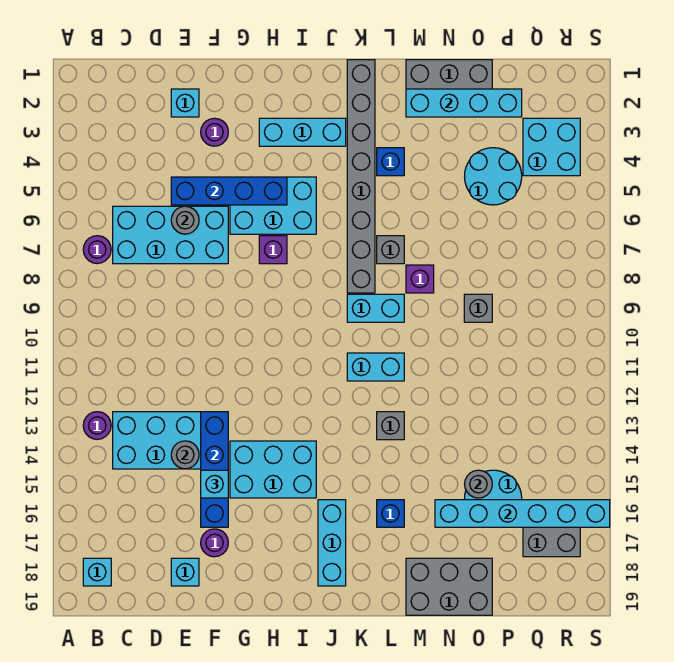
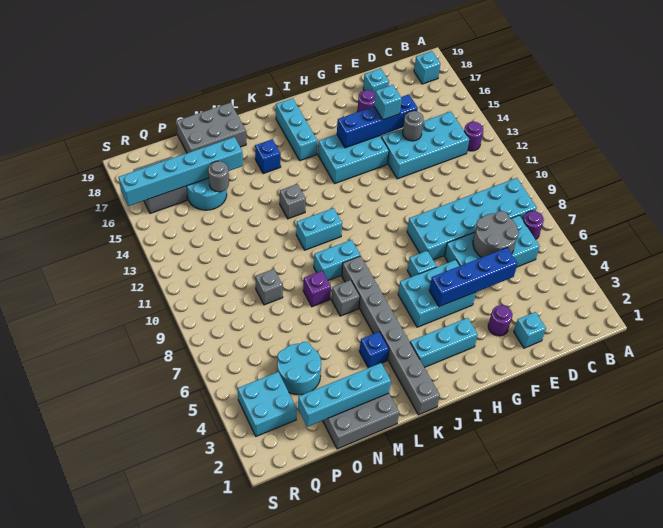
none -> cyan brick B8:G9 level 1
grey round brick E6 level 2 -> grey round brick D6:E7 level 2
blue brick F13:F16 level 2 -> blue brick E15:H15 level 2
purple brick H7 level 1 -> cyan brick H7 level 1

